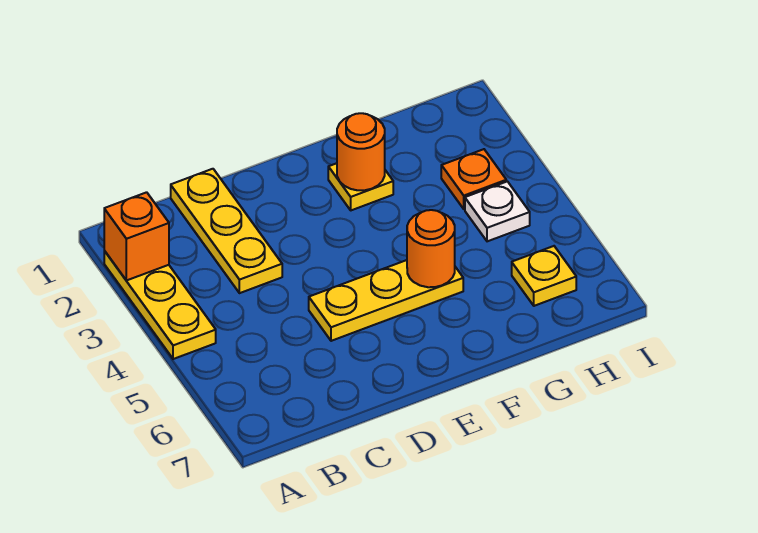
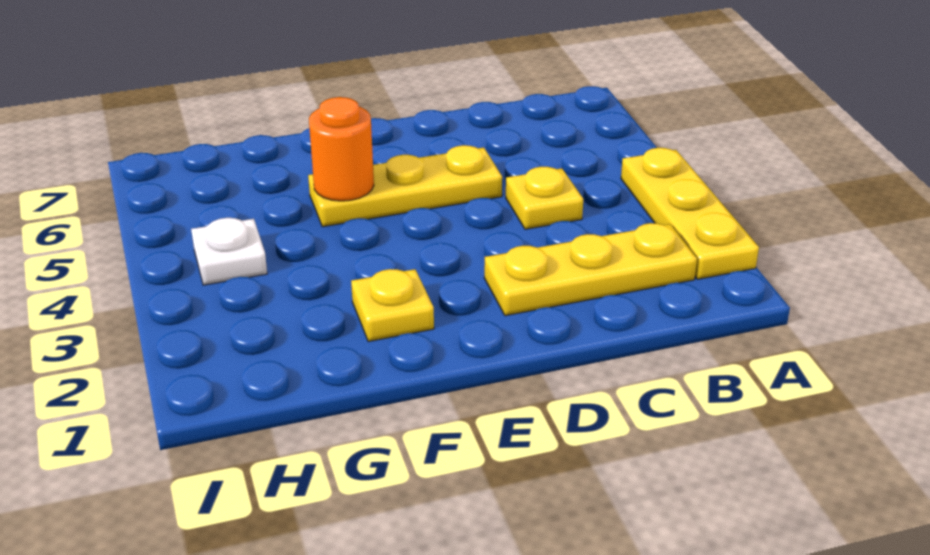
orange brick A2 level 2 -> none
yellow plate C1:C3 level 1 -> yellow plate B2:D2 level 1
orange round brick F2 level 2 -> none
orange plate H3 level 1 -> none
yellow plate H6 level 1 -> yellow plate C4 level 1

